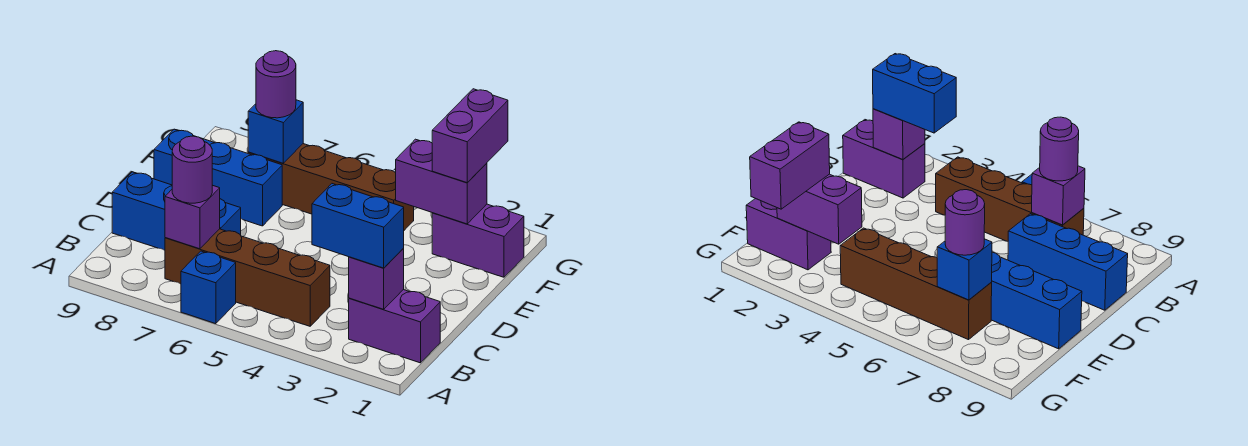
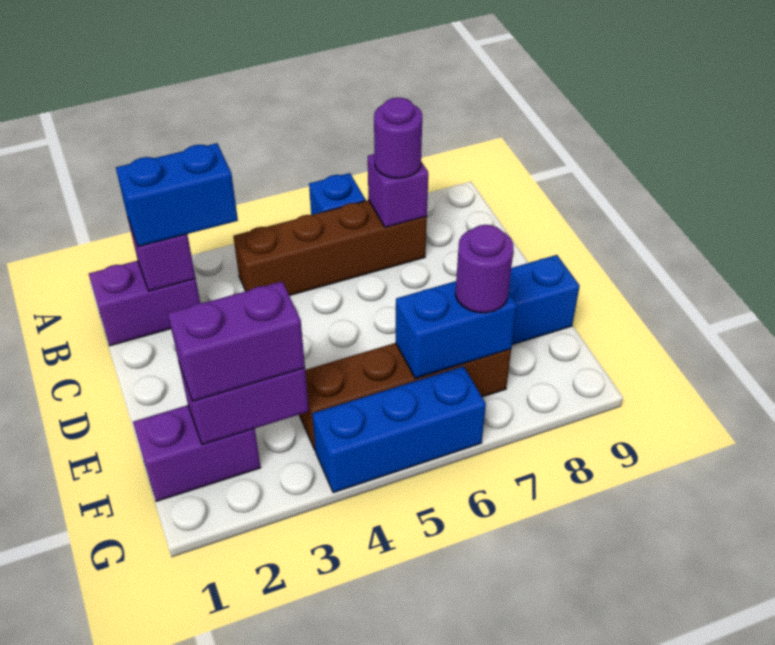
blue brick C7:C9 level 1 -> blue brick G4:G6 level 1
purple brick F2:G2 level 3 -> purple brick F2:F3 level 3
blue brick F7 level 2 -> blue brick F6:F7 level 2

